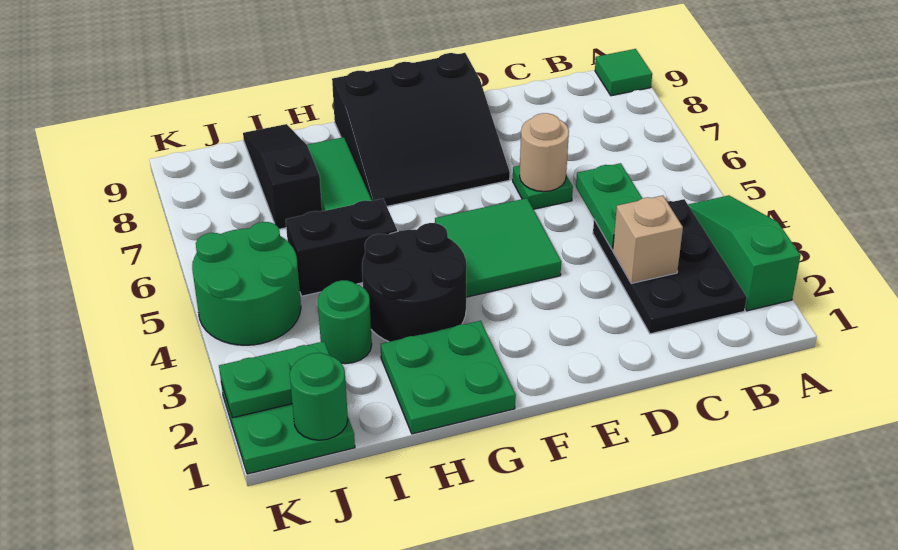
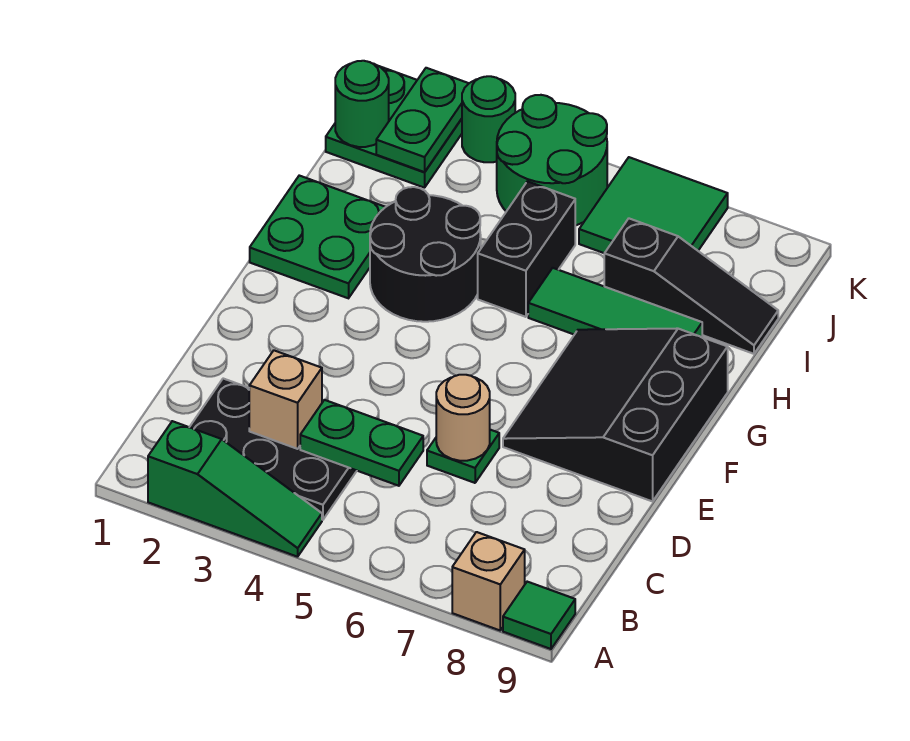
none -> tan brick A8 level 1
green tile E4:F5 level 1 -> green tile J6:K7 level 1
green round brick I3 level 1 -> green round brick K3 level 1

